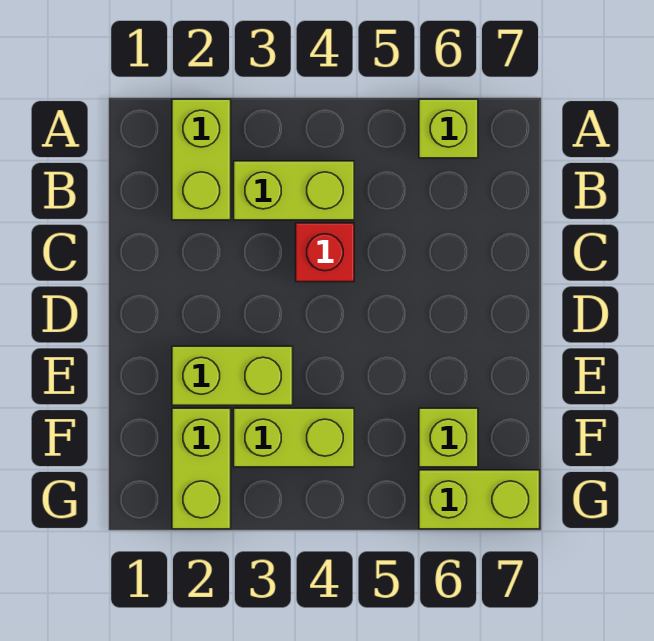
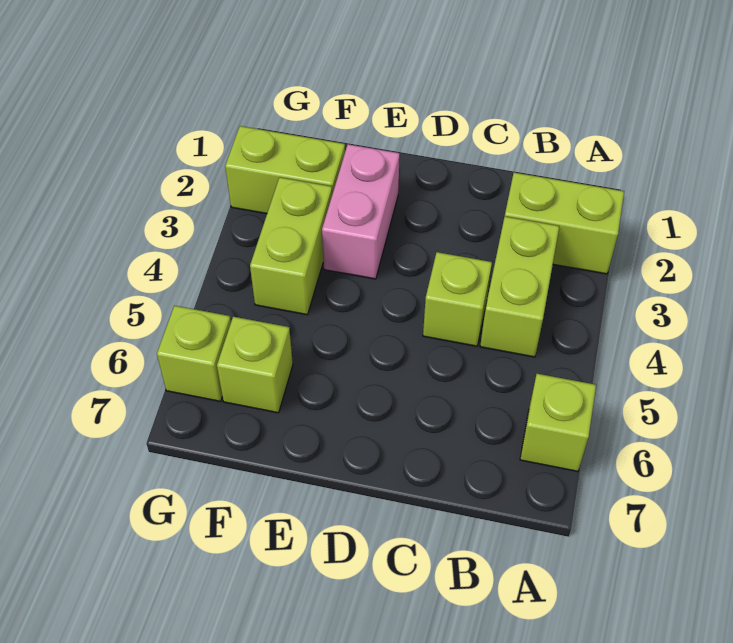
red brick C4 level 1 -> lime brick C4 level 1
lime brick E2:E3 level 1 -> pink brick E2:E3 level 1
lime brick G6:G7 level 1 -> lime brick G6 level 1

